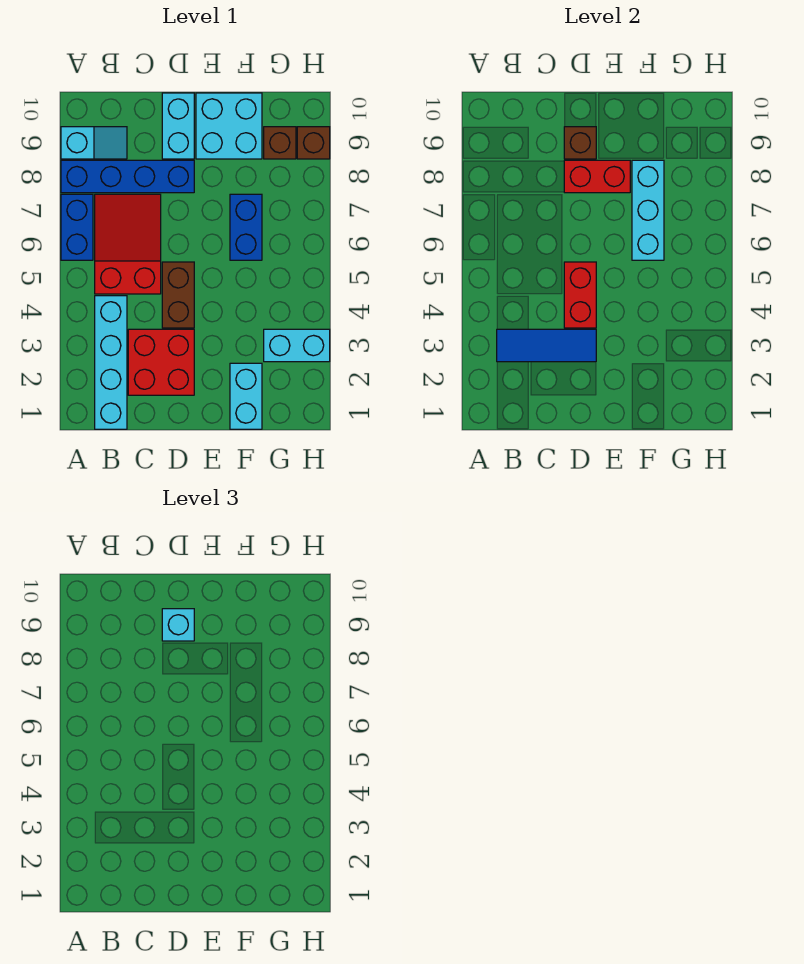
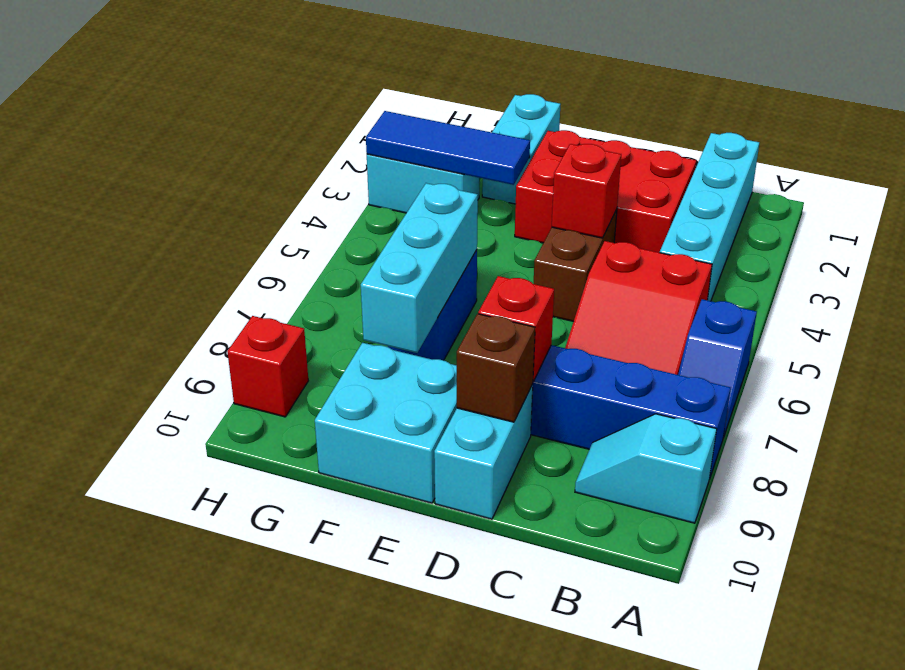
blue brick A6:A7 level 1 -> blue slope A6:A7 level 1 top 6
blue tile B3:D3 level 2 -> blue tile F3:H3 level 2
red brick C2:D3 level 1 -> red brick C2:E3 level 1
red brick D4:D5 level 2 -> red brick D4 level 2
red brick D8:E8 level 2 -> red brick D8 level 2
cyan brick D9 level 3 -> none
brown brick G9 level 1 -> none
brown brick H9 level 1 -> red brick H9 level 1

